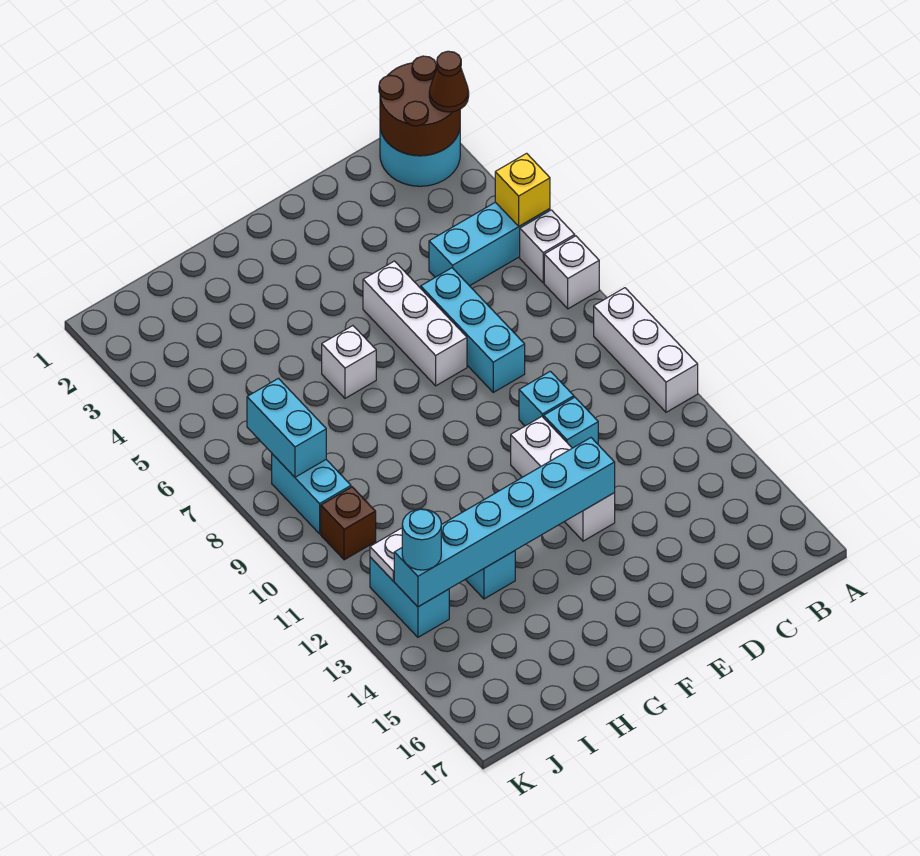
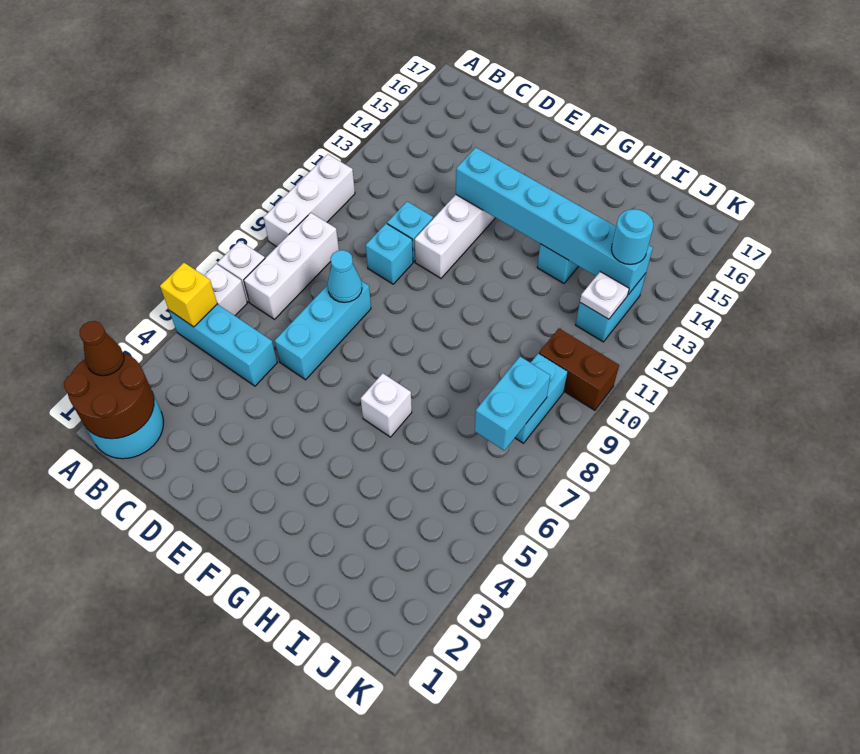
none -> cyan cone D8 level 2
white brick E5:E7 level 1 -> white brick B7:B9 level 1
brown brick J10 level 1 -> brown brick J10:K10 level 1

